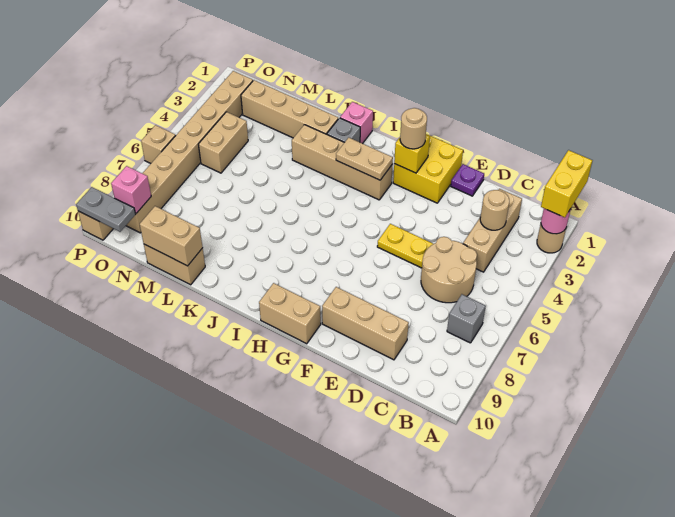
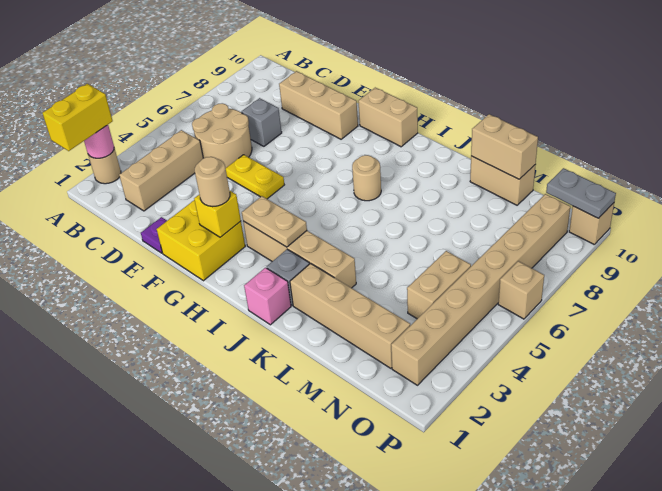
grey brick B7 level 1 -> grey brick D7 level 1
tan round brick C3 level 2 -> tan round brick I7 level 1
pink brick O9 level 2 -> none

